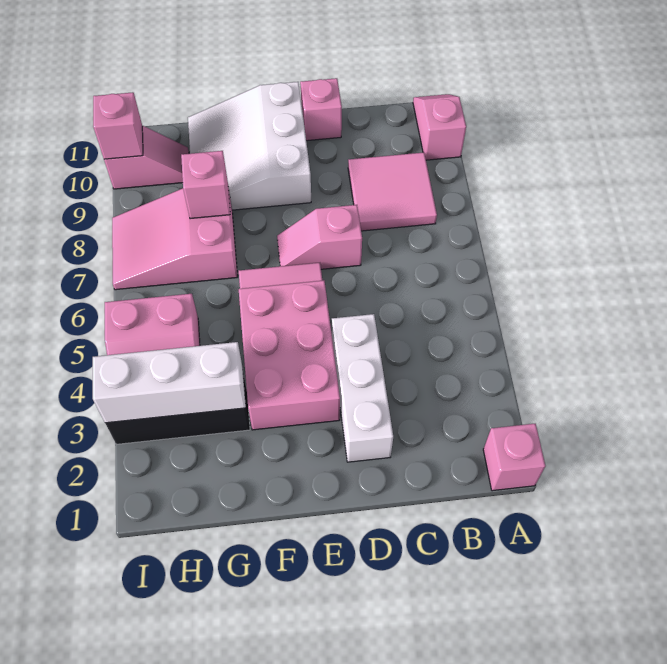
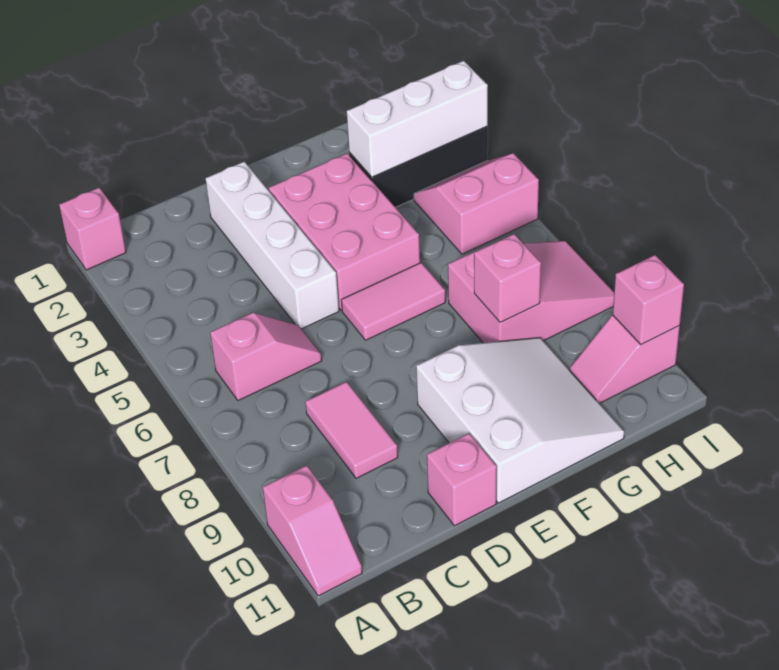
pink tile B8:C9 level 1 -> pink tile C8:C9 level 1
white brick D2:D4 level 1 -> white brick D2:D5 level 1
pink slope D7:E7 level 1 top D -> pink slope B6:C6 level 1 top B

